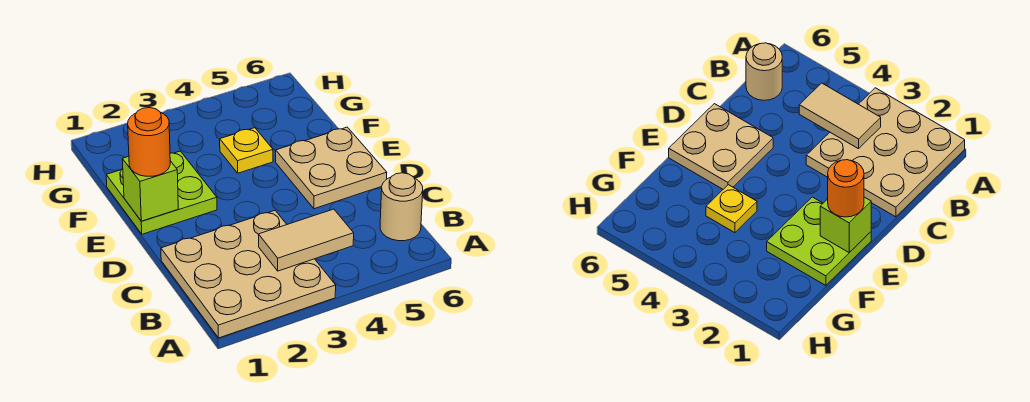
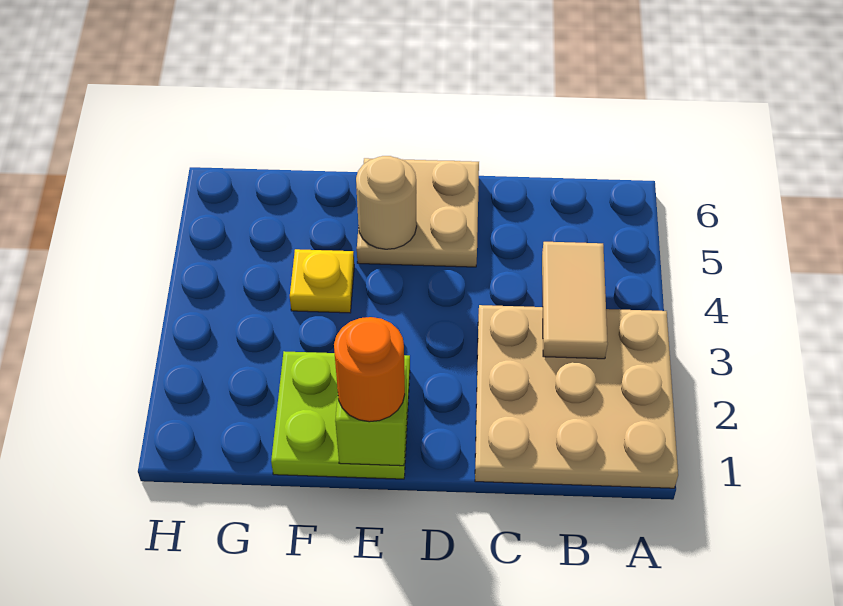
tan round brick B6 level 1 -> tan round brick E5 level 2

